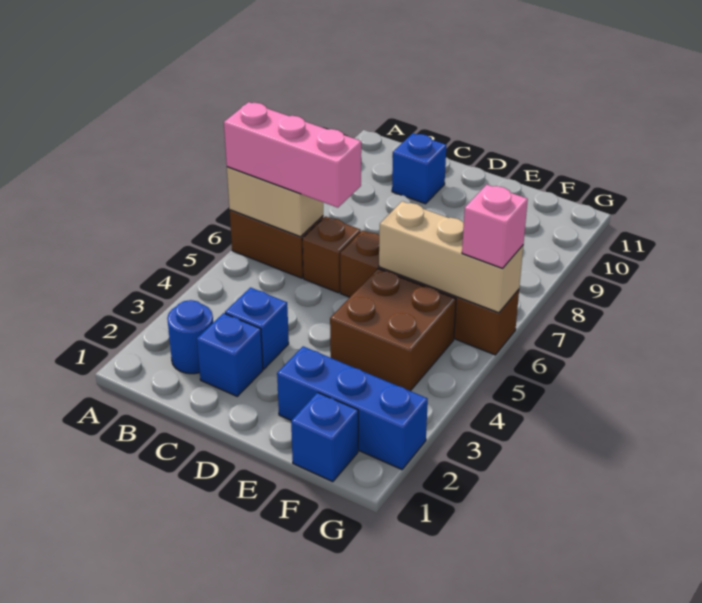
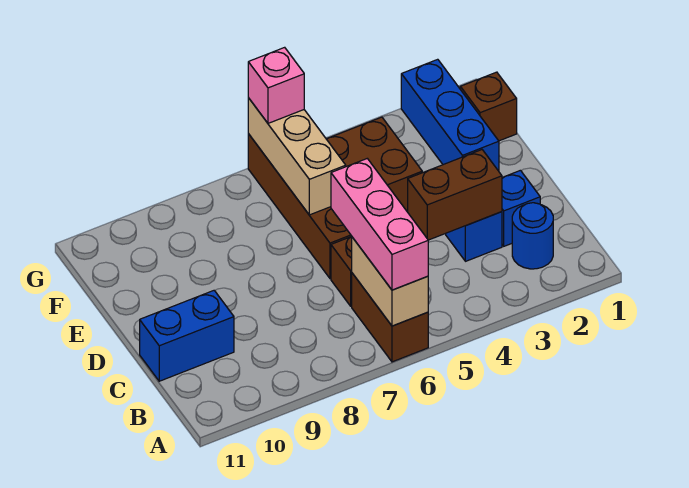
none -> brown brick C3:C4 level 2
blue brick C10 level 1 -> blue brick C10:C11 level 1
blue brick F1 level 1 -> brown brick F1 level 1

